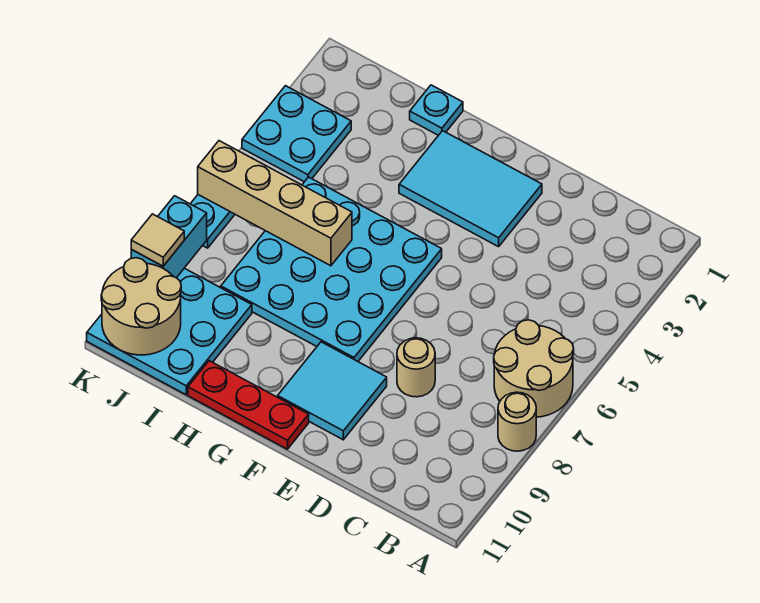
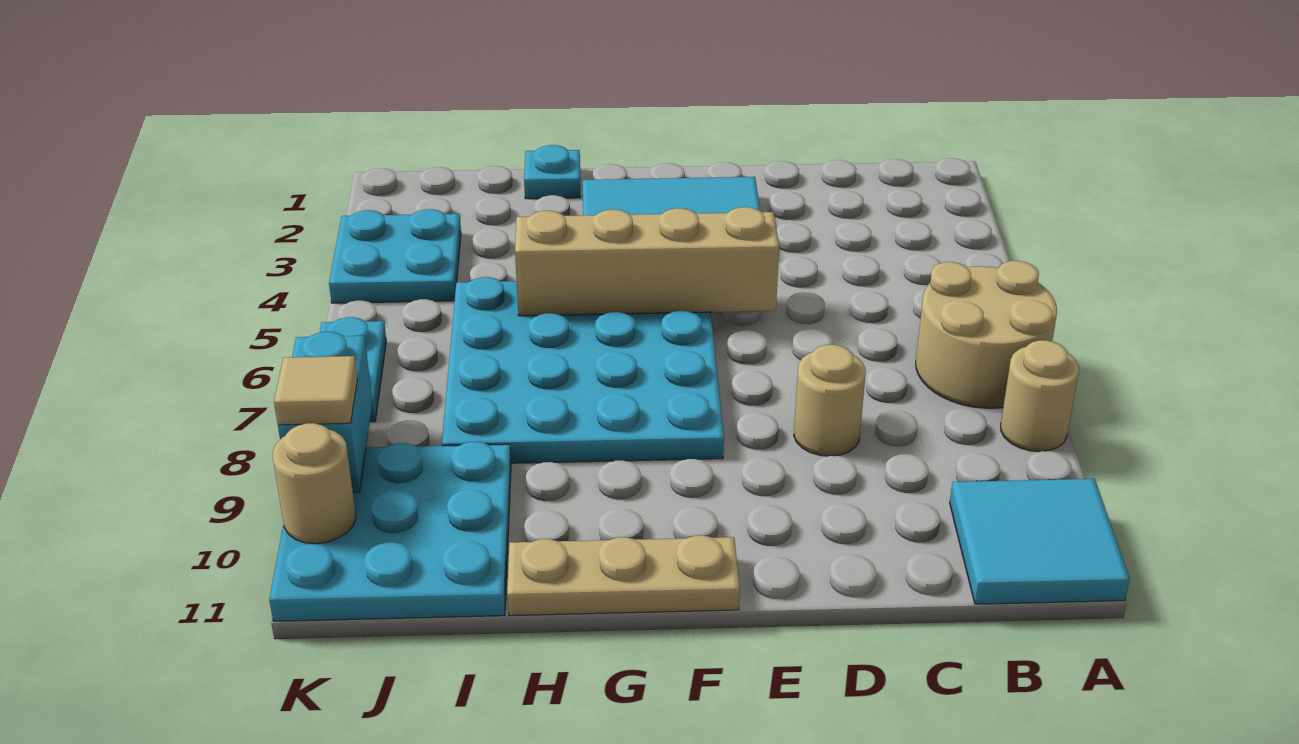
cyan tile E9:F10 level 1 -> cyan tile A10:B11 level 1
red plate F11:H11 level 1 -> tan plate F11:H11 level 1
tan brick H6:K6 level 2 -> tan brick E5:H5 level 2
tan round brick J10:K11 level 2 -> tan round brick K10 level 2

